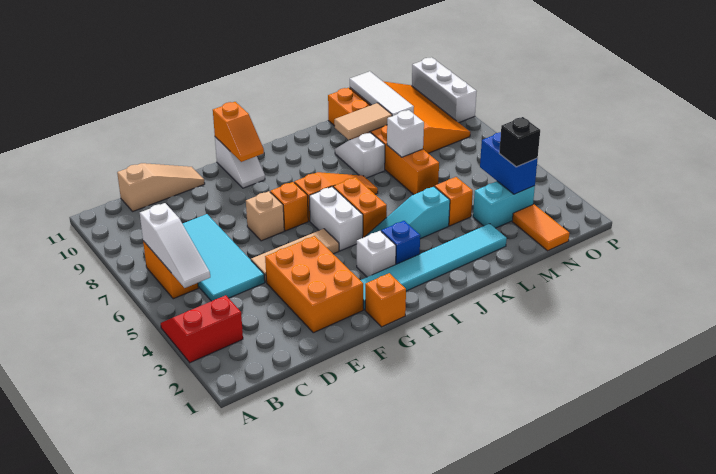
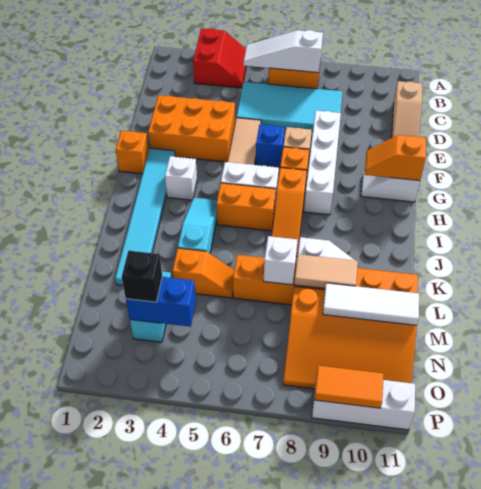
none -> white brick E8:H8 level 1
blue brick I3 level 1 -> blue brick F6 level 1
tan tile K9:L9 level 2 -> tan tile L8:L9 level 2
orange tile N1:N2 level 1 -> orange tile P9:P10 level 2

